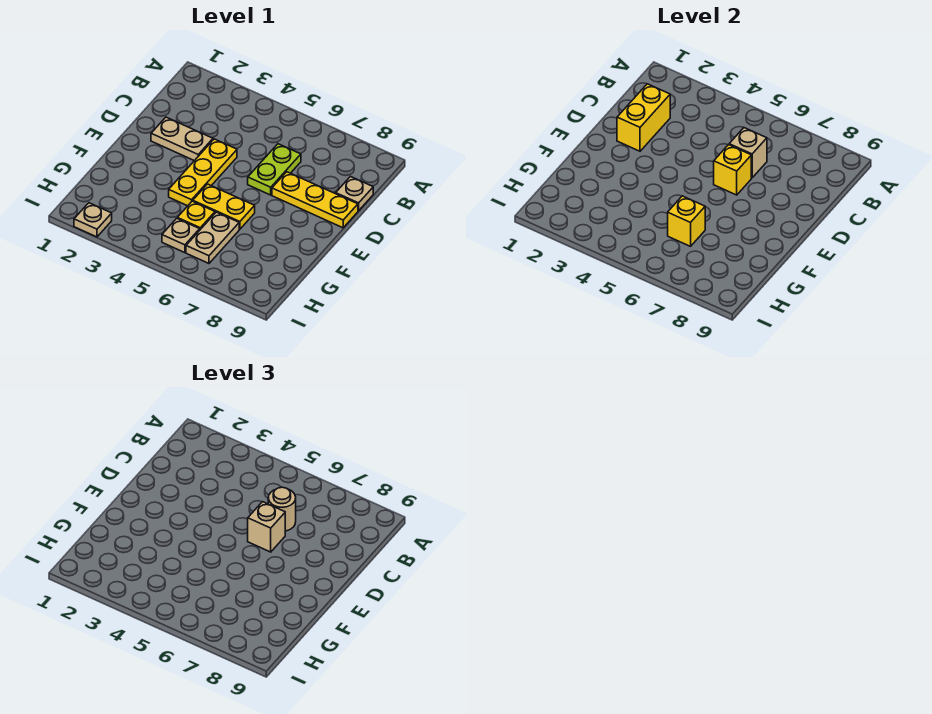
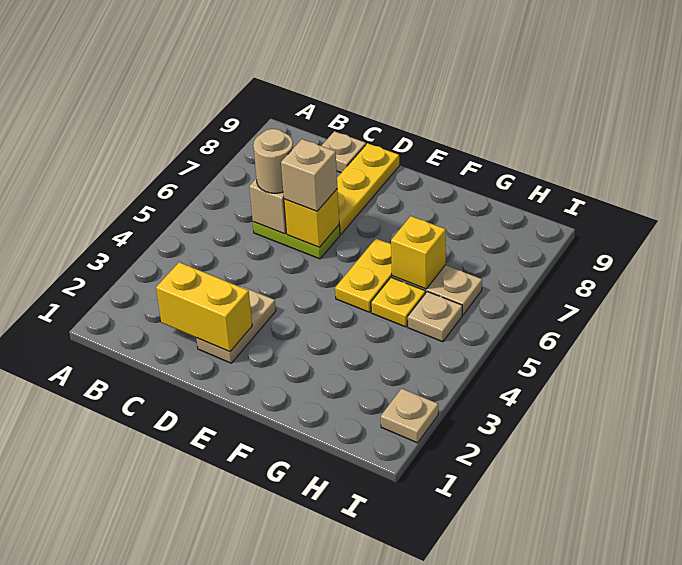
yellow plate D4:F4 level 1 -> none

